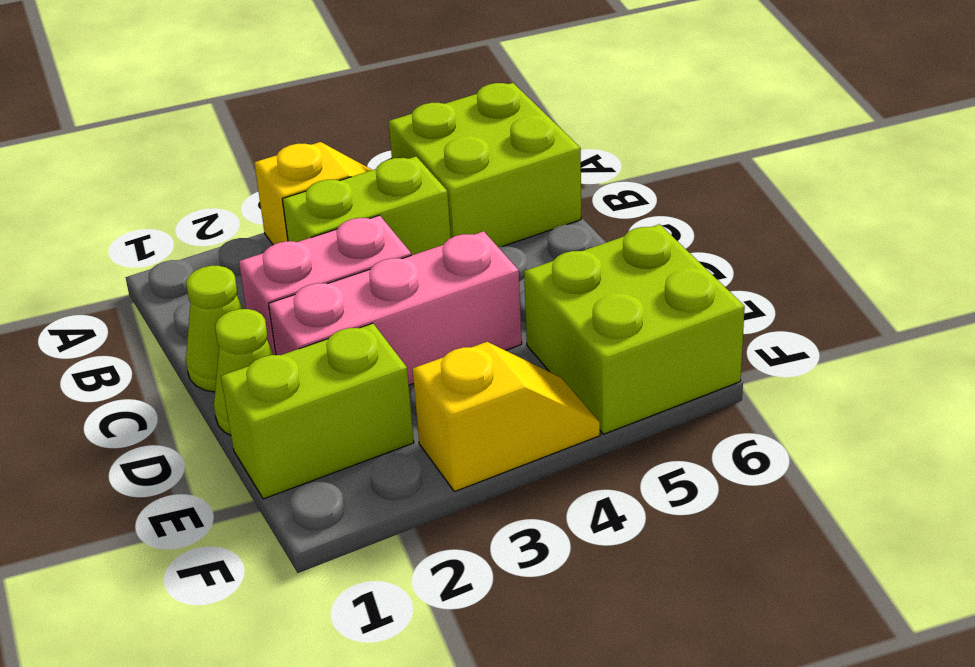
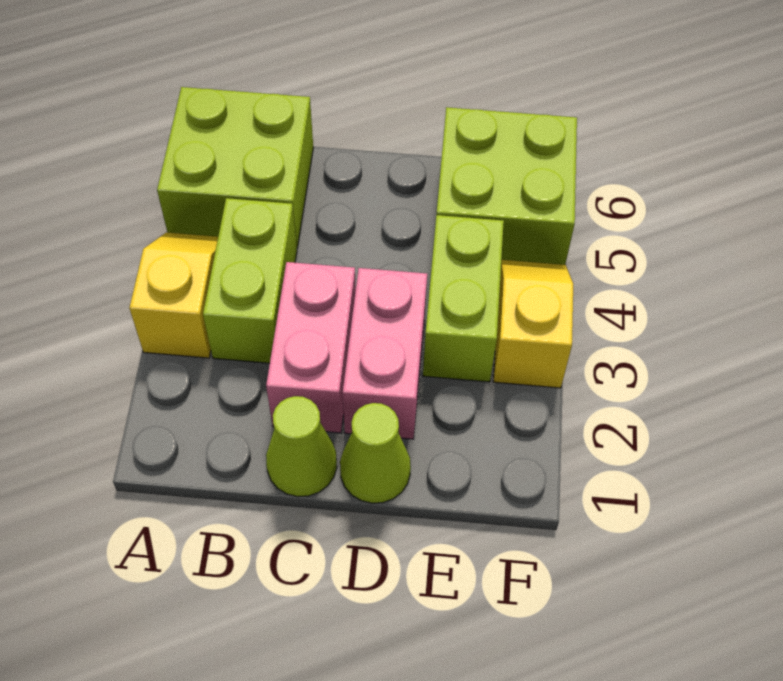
pink brick D2:D4 level 1 -> pink brick D2:D3 level 1
lime brick E1:E2 level 1 -> lime brick E3:E4 level 1

